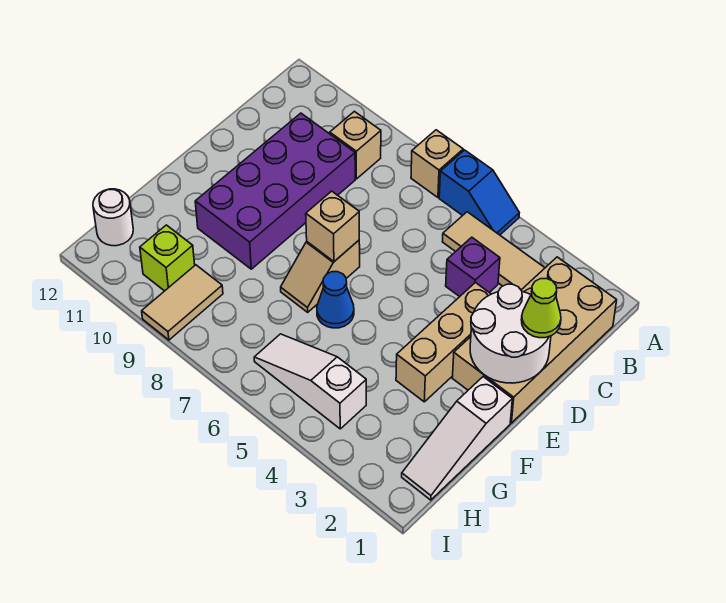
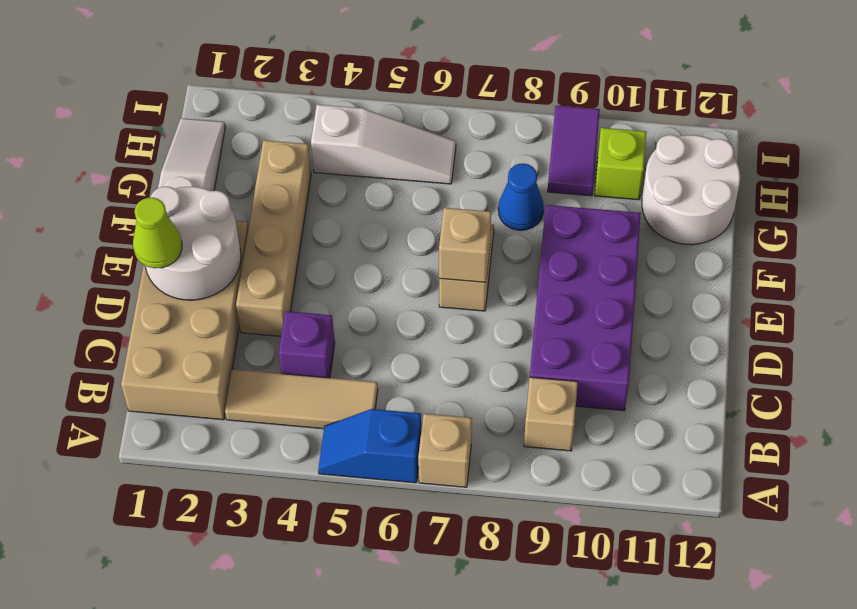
tan brick D3:F3 level 1 -> tan brick D3:G3 level 1
blue cone F6 level 1 -> blue cone G8 level 1
tan tile H9:I9 level 1 -> purple tile H9:I9 level 1
white round brick H12 level 1 -> white round brick G11:H12 level 1

